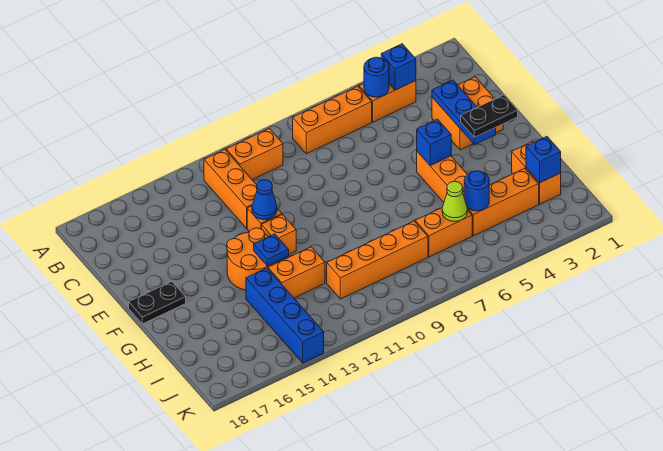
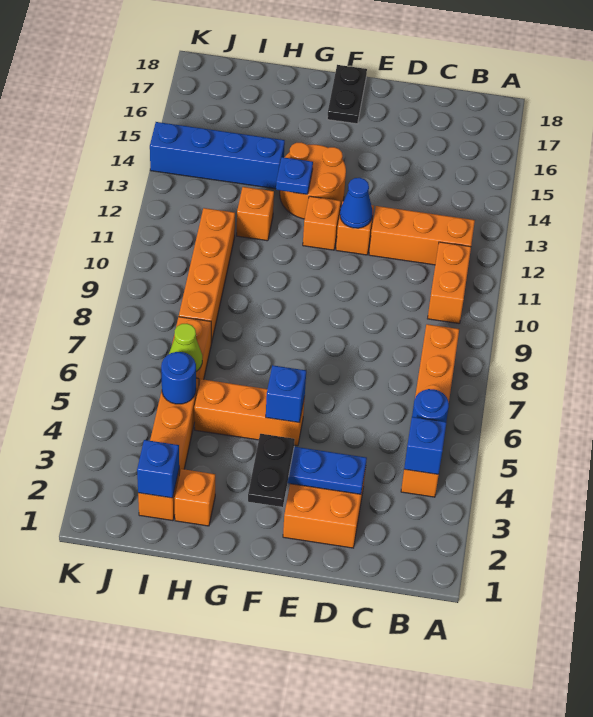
orange brick H12:H13 level 1 -> orange brick H12 level 1

